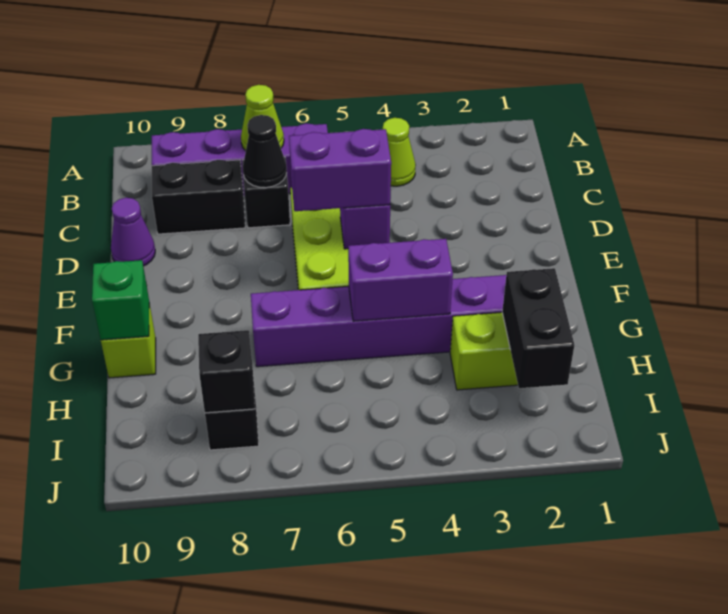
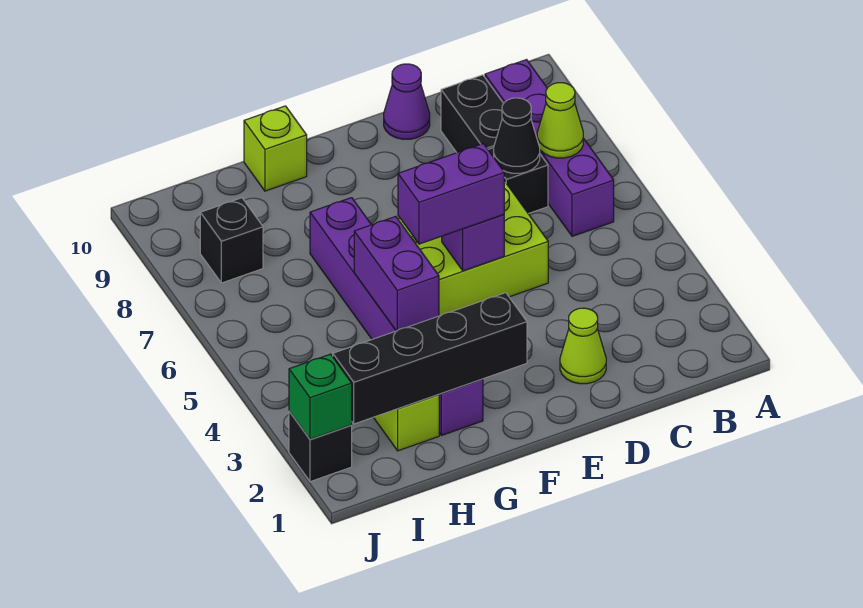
lime cone B4 level 1 -> lime cone D2 level 1
purple brick E5:E6 level 3 -> purple brick E5:F5 level 3
green brick G10 level 2 -> green brick J2 level 2
black brick H2:I2 level 2 -> black brick F2:I2 level 2
black brick I8 level 2 -> black brick J2 level 1

